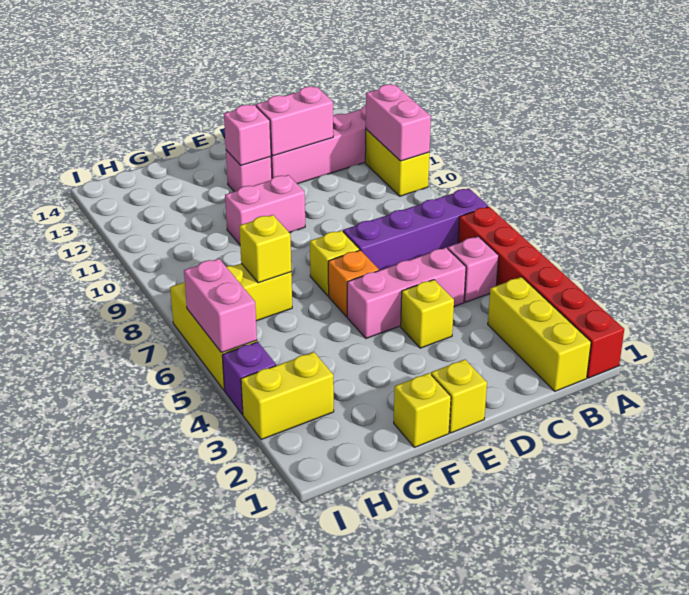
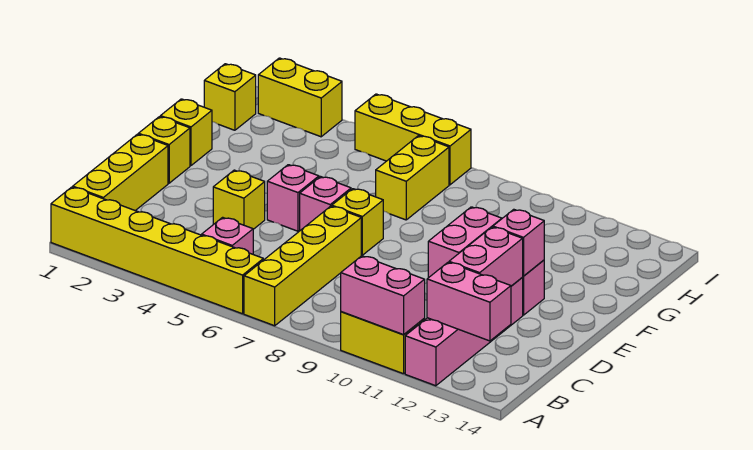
red brick A1:A6 level 1 -> yellow brick A1:A6 level 1
purple brick A7:D7 level 1 -> yellow brick A7:D7 level 1
yellow brick B1:B3 level 1 -> yellow brick B1:D1 level 1
pink brick C5:E5 level 1 -> pink brick E5 level 1
orange brick E6 level 1 -> pink brick E6 level 1
yellow brick G7 level 2 -> yellow brick H1 level 1
yellow brick H3:I3 level 1 -> yellow brick I2:I3 level 1
purple brick I4 level 1 -> none
pink brick I5:I6 level 2 -> pink brick B12:B13 level 2

